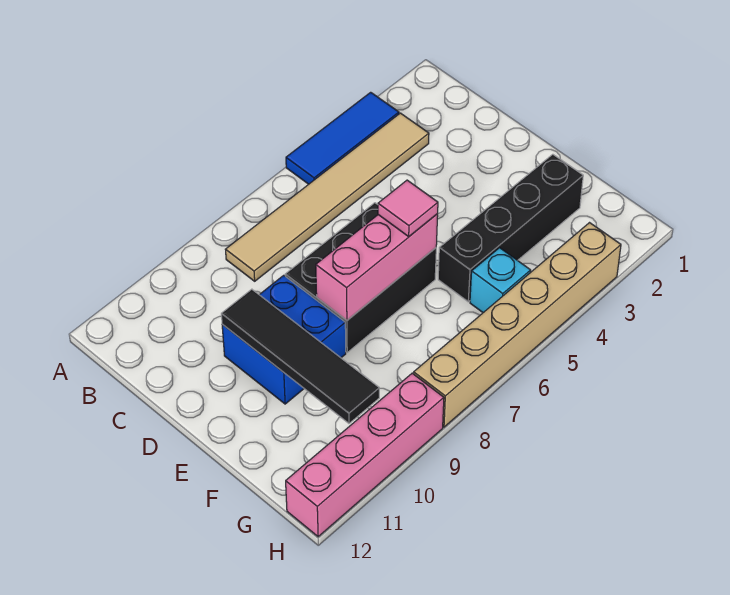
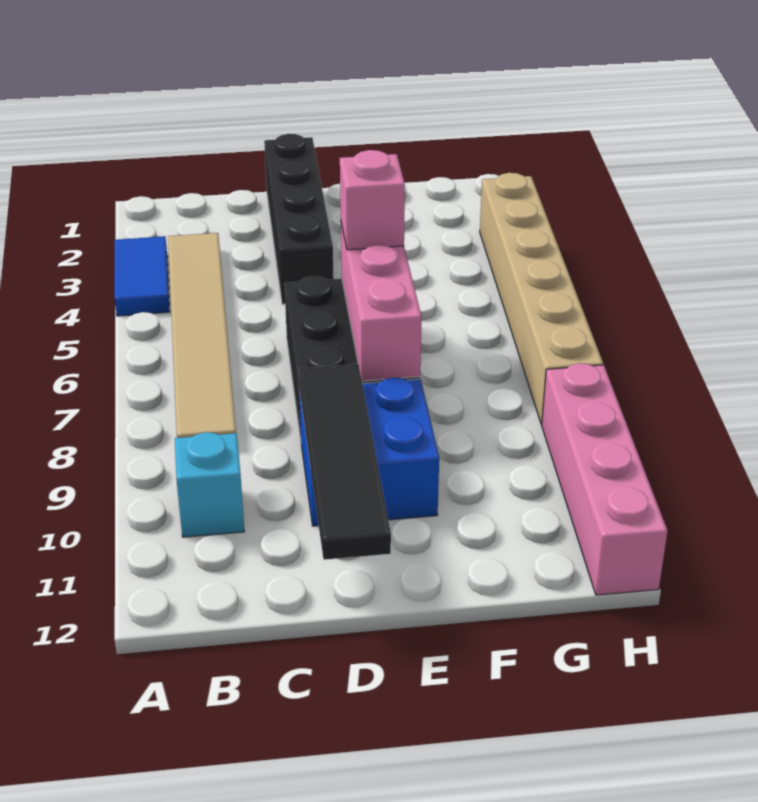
blue tile A3:A5 level 1 -> blue tile A3:A4 level 1
black tile D10:G10 level 2 -> black tile D9:D12 level 2
pink tile E6 level 3 -> pink brick E6 level 3
black brick F2:F5 level 1 -> black brick D1:D4 level 1
cyan brick G5 level 1 -> cyan brick B10 level 1

